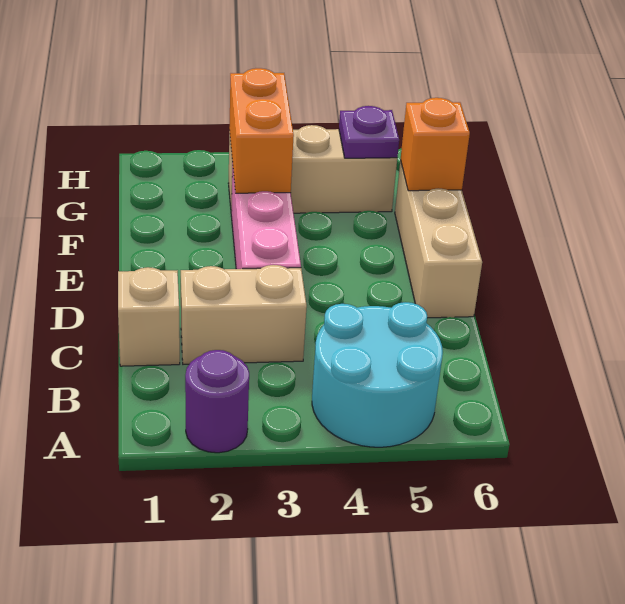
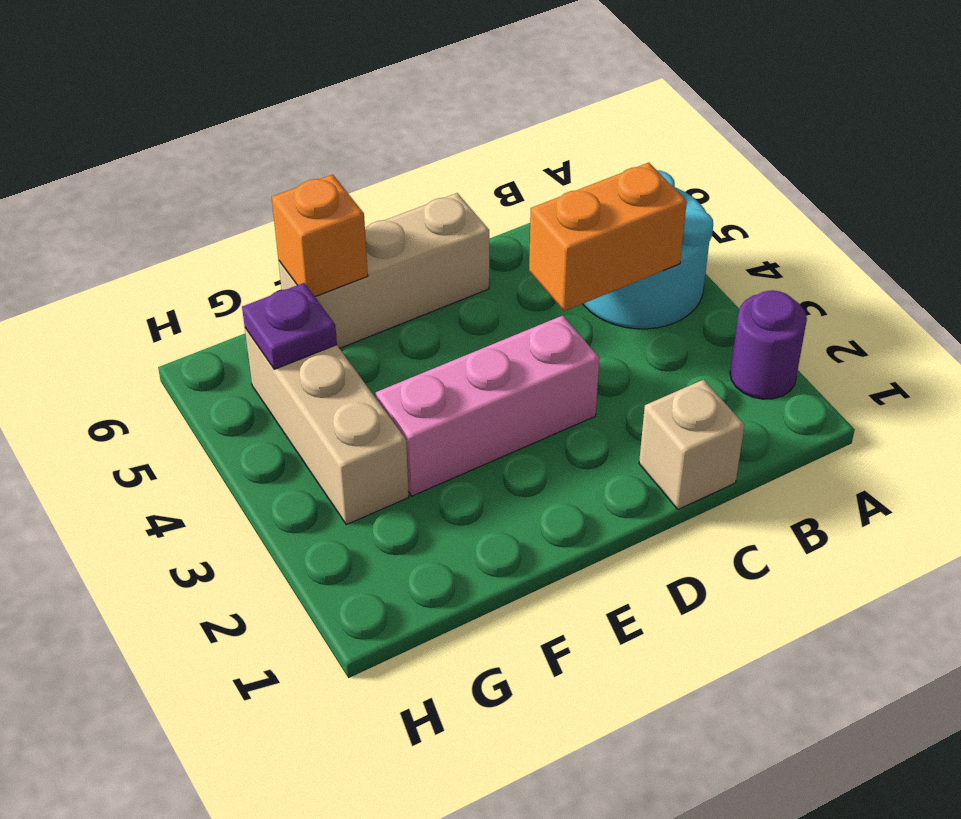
tan brick C2:C3 level 1 -> none
orange brick F3:G3 level 2 -> orange brick B4:C4 level 2

